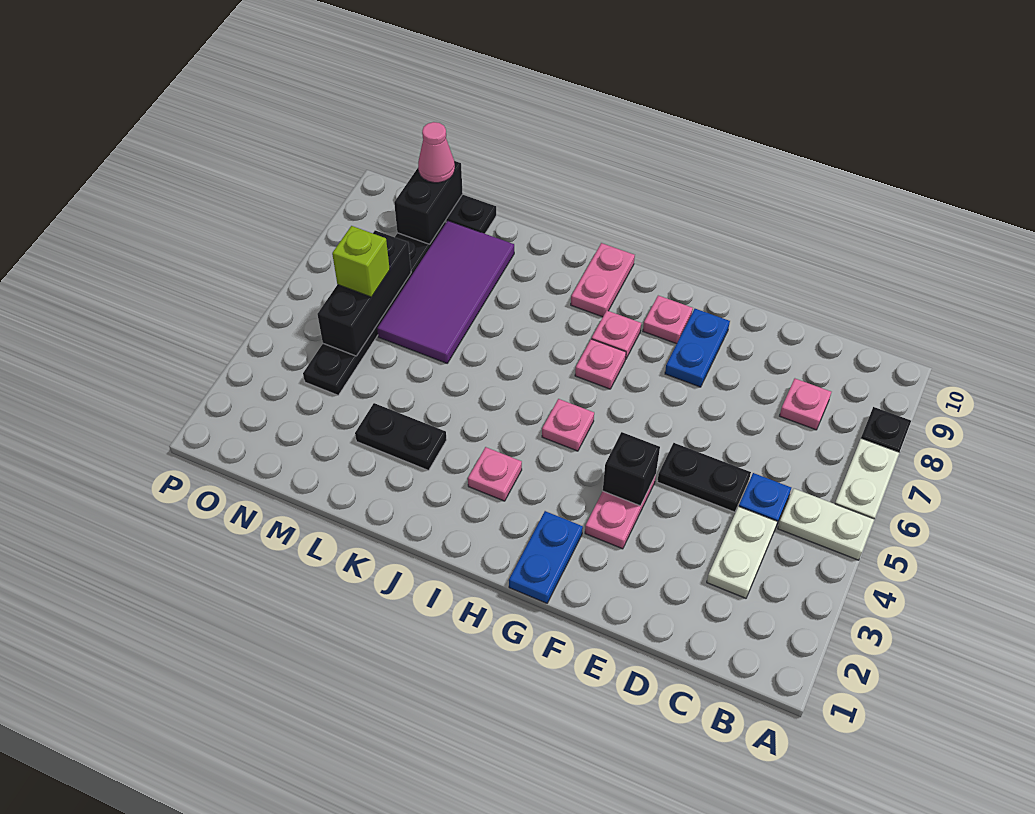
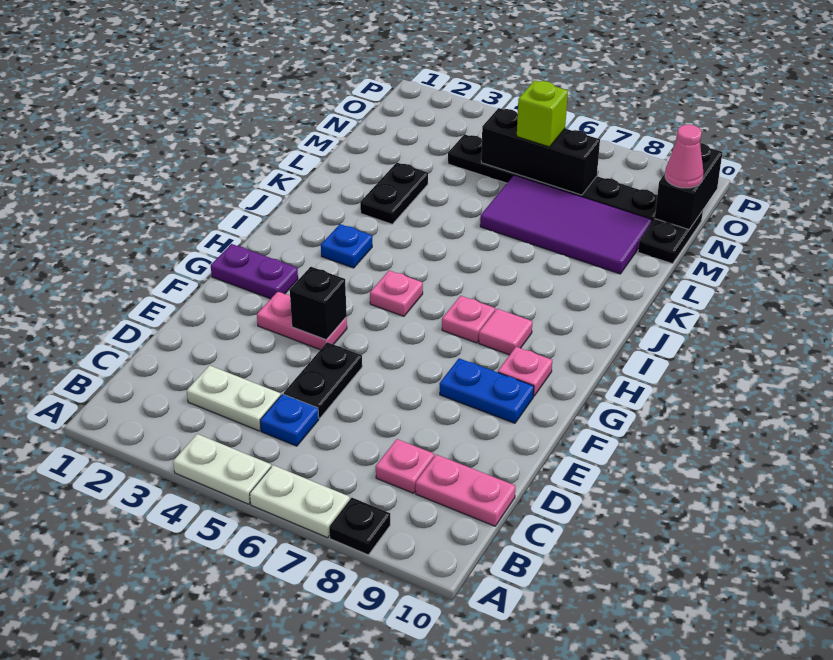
white plate A5:B5 level 1 -> white plate A4:A5 level 1
blue plate G1:G2 level 1 -> purple plate G1:G2 level 1
pink plate H8 level 1 -> pink tile H8 level 1
pink plate I3 level 1 -> blue plate I3 level 1
pink plate I9:I10 level 1 -> pink plate C9:C10 level 1
black brick N9:N10 level 2 -> black brick N10:O10 level 2

